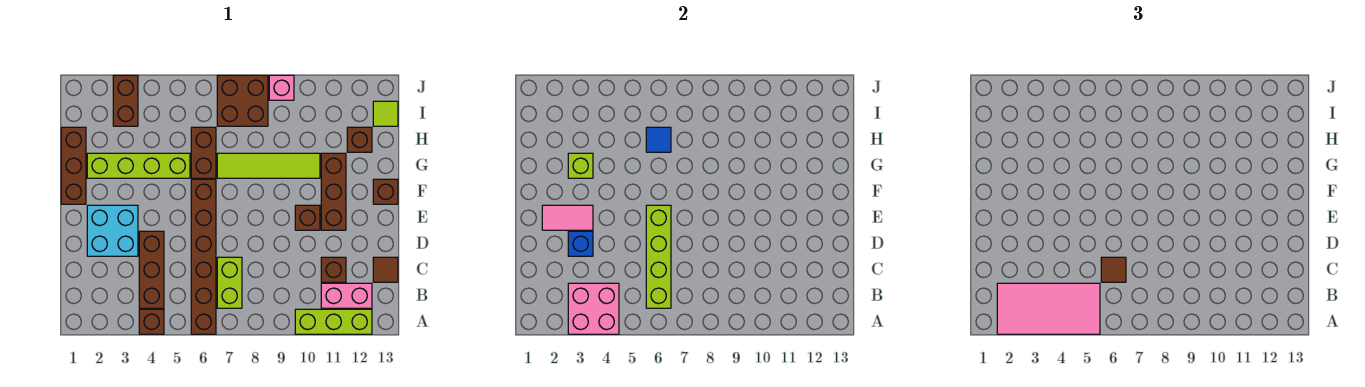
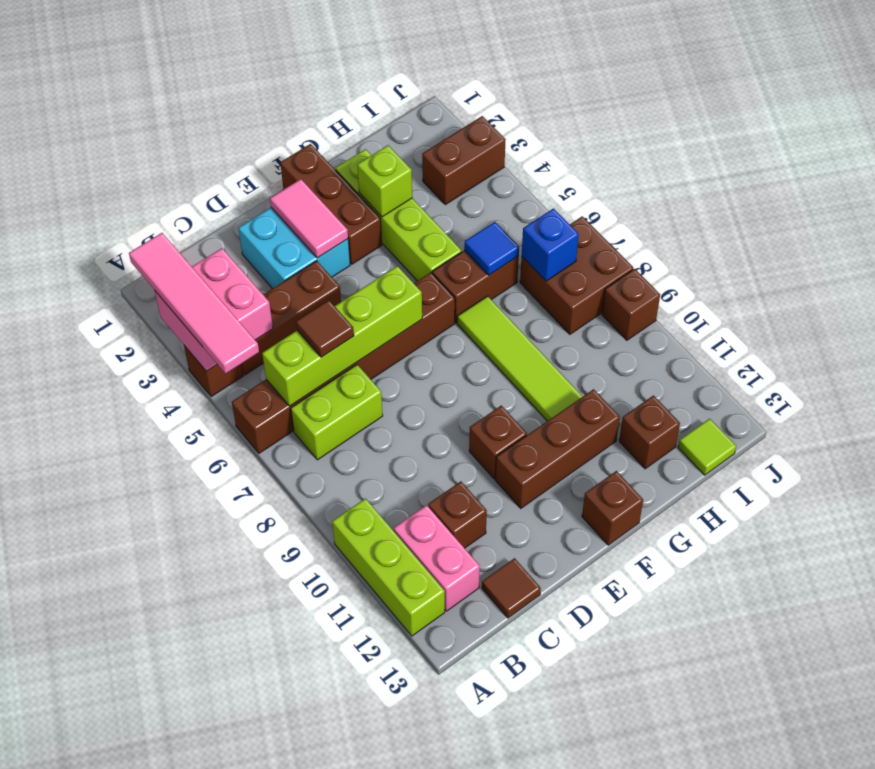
pink tile A2:B5 level 3 -> pink tile A2:A5 level 3
blue brick D3 level 2 -> blue brick I7 level 2
brown brick F1:H1 level 1 -> brown brick F1:F3 level 1
pink brick J9 level 1 -> brown brick J9 level 1

